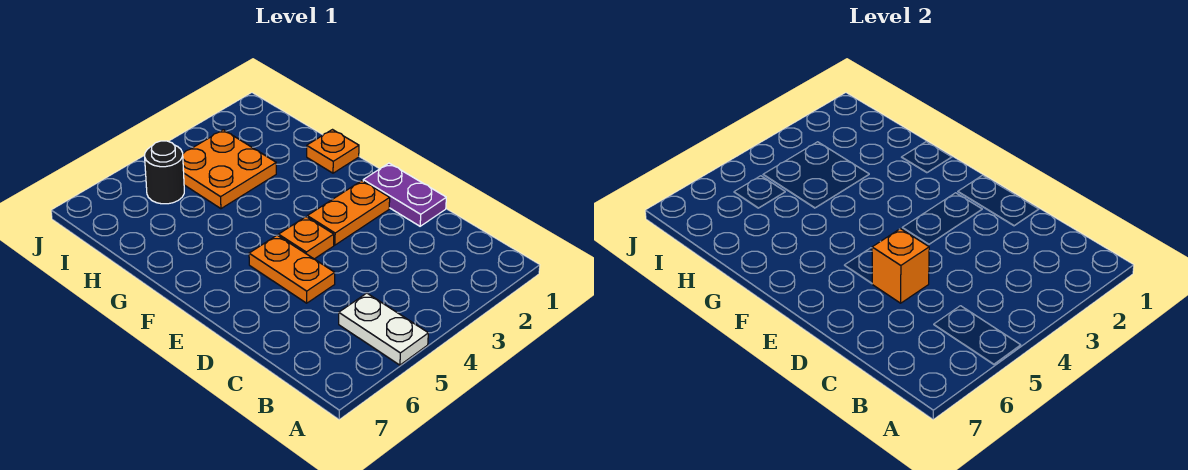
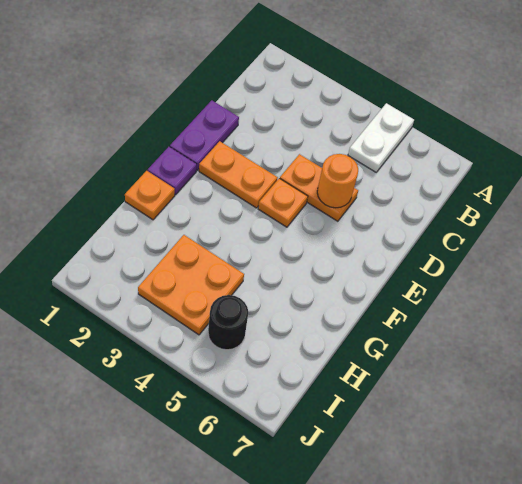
orange plate D5:E5 level 1 -> orange plate D4:D5 level 1
orange brick D5 level 2 -> orange round brick D5 level 2
none -> purple plate F1 level 1

